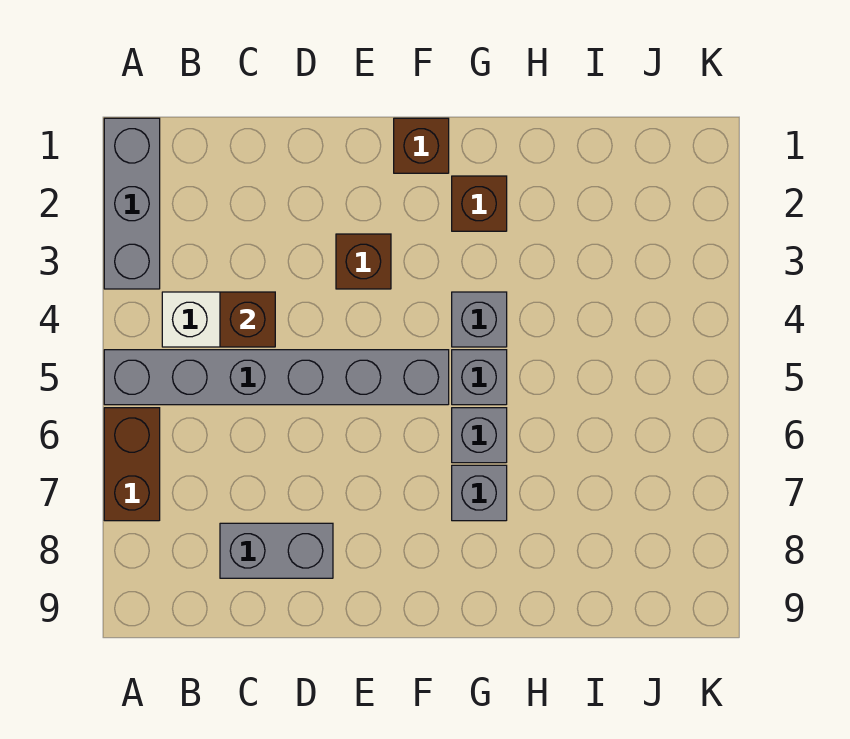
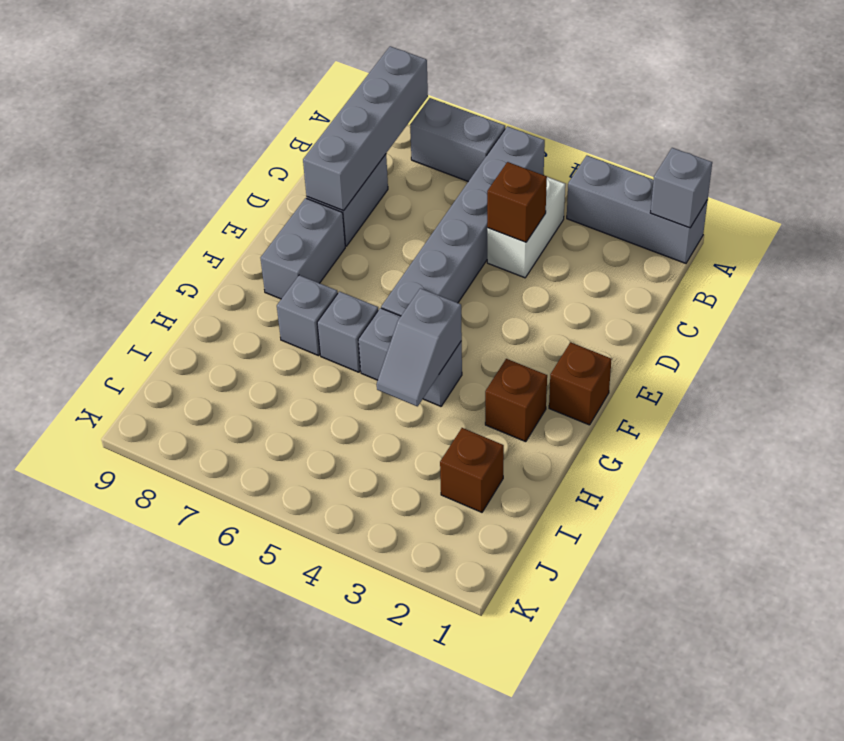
none -> grey brick A1 level 2
brown brick A6:A7 level 1 -> grey brick A6:A7 level 1
none -> grey brick A8:D8 level 2
brown brick E3 level 1 -> brown brick I2 level 1
none -> grey brick E8:F8 level 1
none -> grey slope G4:H4 level 2 top G

